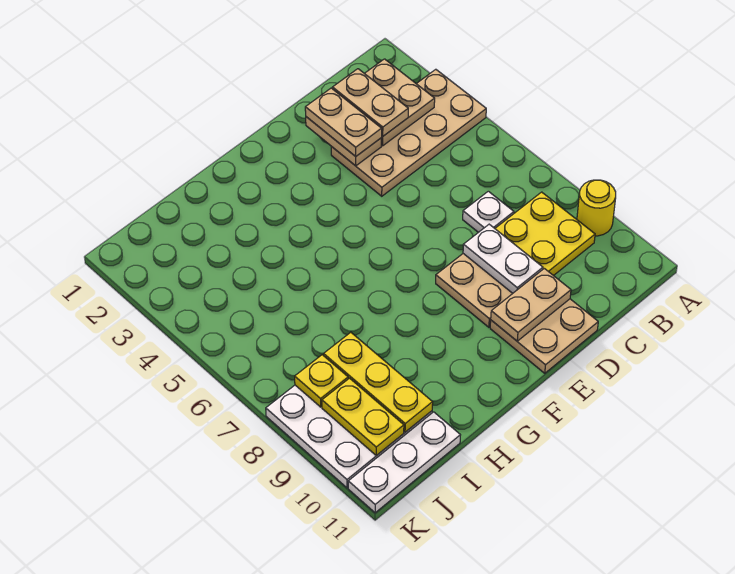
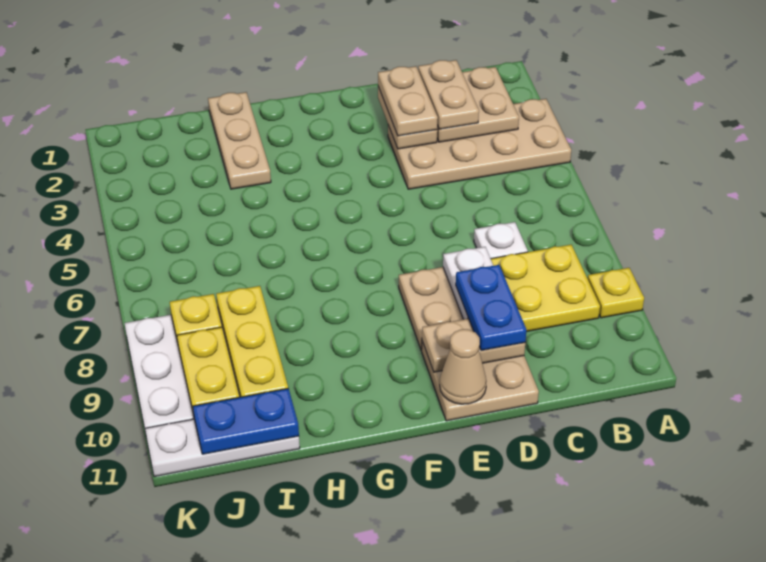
yellow round brick A9 level 1 -> yellow plate A9 level 1
none -> blue plate D9:D10 level 3
none -> tan cone E11 level 2
none -> tan plate H1:H3 level 1
none -> blue plate I11:J11 level 2

